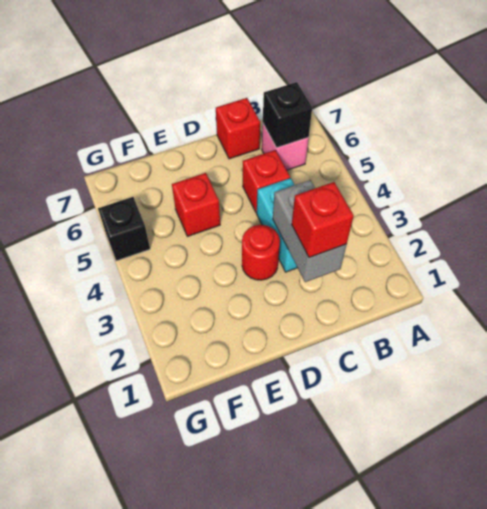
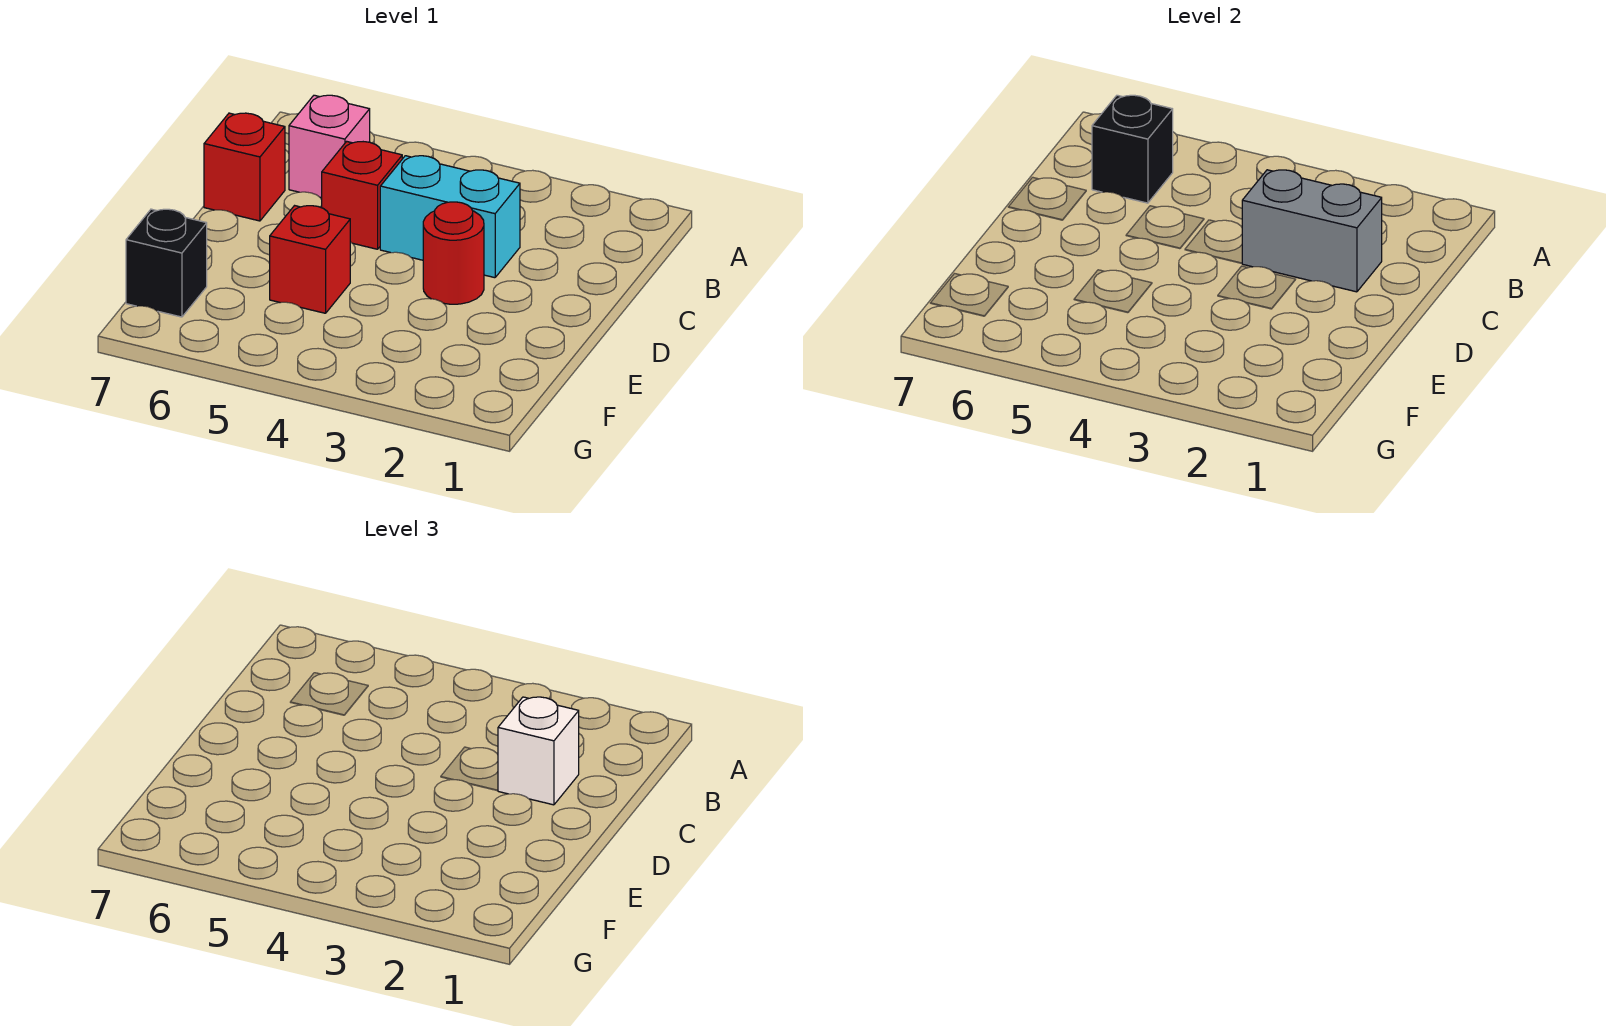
red brick C2 level 3 -> white brick C2 level 3
black brick G5 level 1 -> black brick F7 level 1

